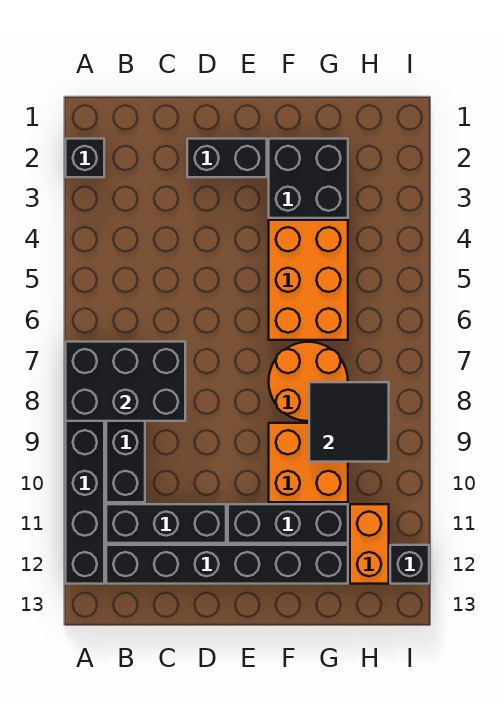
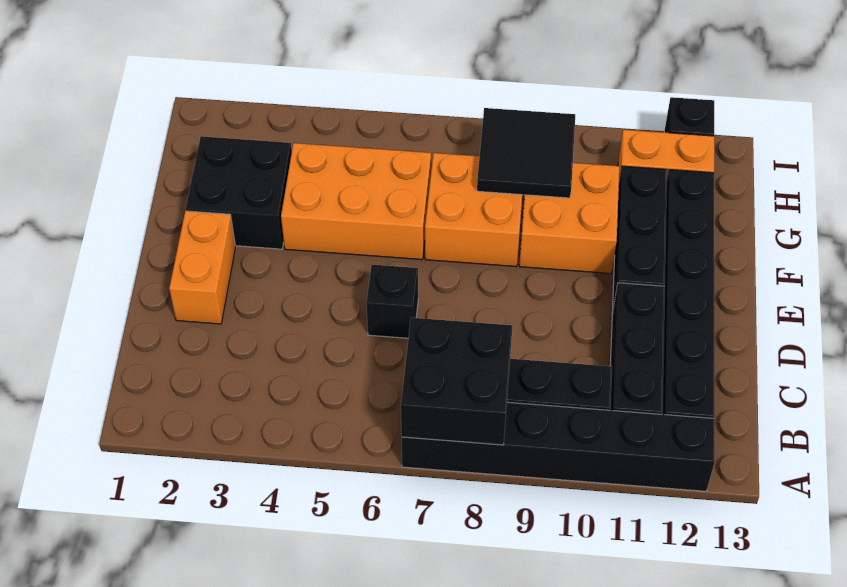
black brick A2 level 1 -> black brick D6 level 1
black brick A7:C8 level 2 -> black brick A7:B8 level 2
black brick D2:E2 level 1 -> orange brick D2:E2 level 1
orange round brick F7:G8 level 1 -> orange brick F7:G8 level 1

